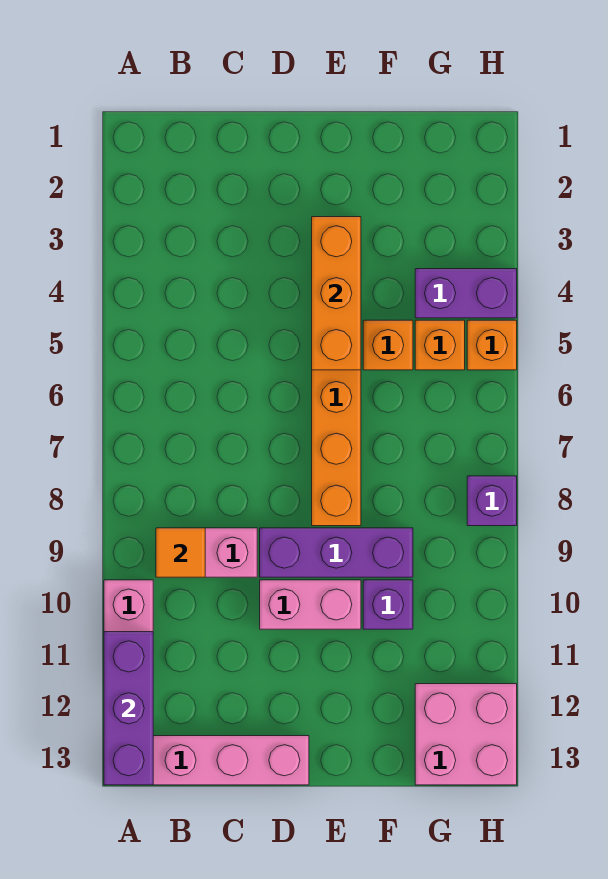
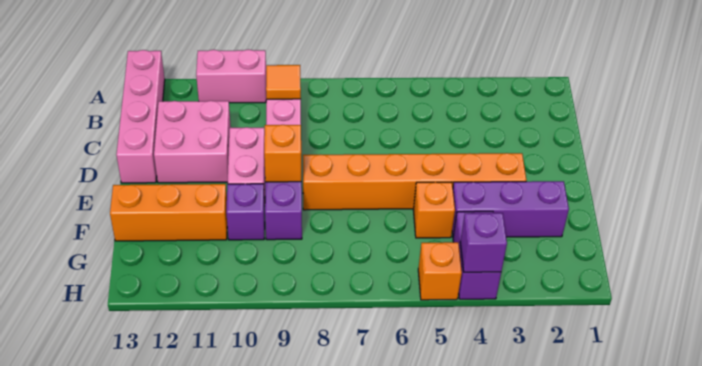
purple brick A11:A13 level 2 -> purple brick F2:F4 level 1
orange brick E3:E5 level 2 -> orange brick F11:F13 level 1
orange brick G5 level 1 -> orange brick E9 level 2
pink brick G12:H13 level 1 -> pink brick C11:D12 level 1
purple brick H8 level 1 -> purple brick H4 level 2

